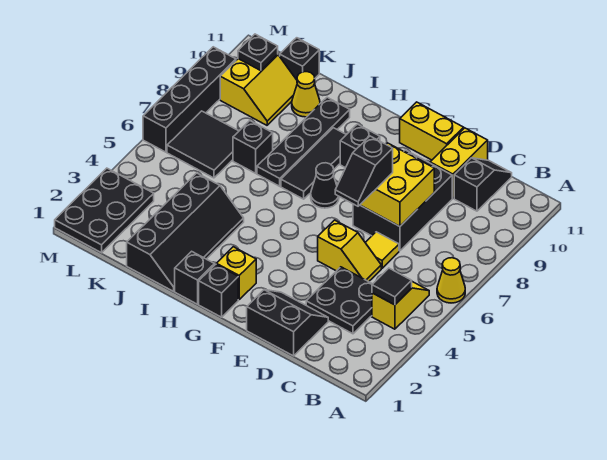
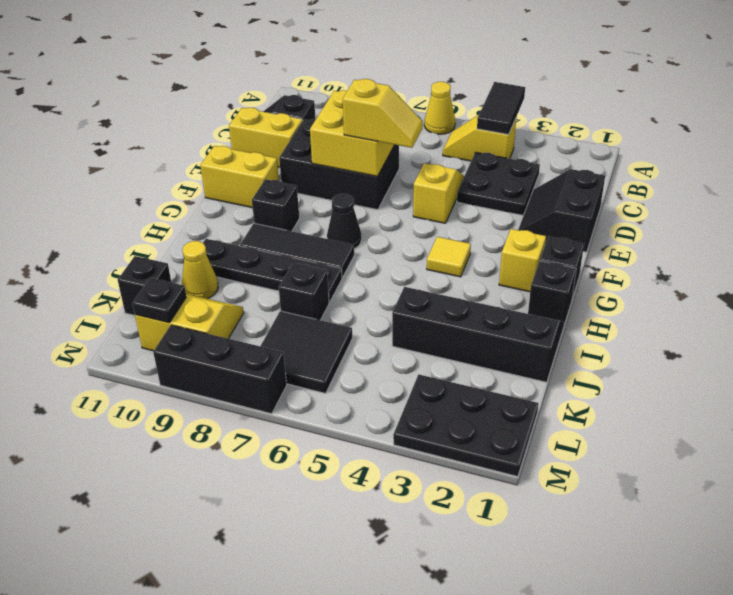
black tile B4 level 2 -> black tile A4:B4 level 2
yellow tile D6 level 1 -> yellow tile G4 level 1
black slope E6:E7 level 3 top 7 -> yellow slope E6:E7 level 3 top 7
yellow brick E11:F11 level 1 -> yellow brick F10:F11 level 1
black brick M6:M9 level 1 -> black brick M7:M9 level 1

